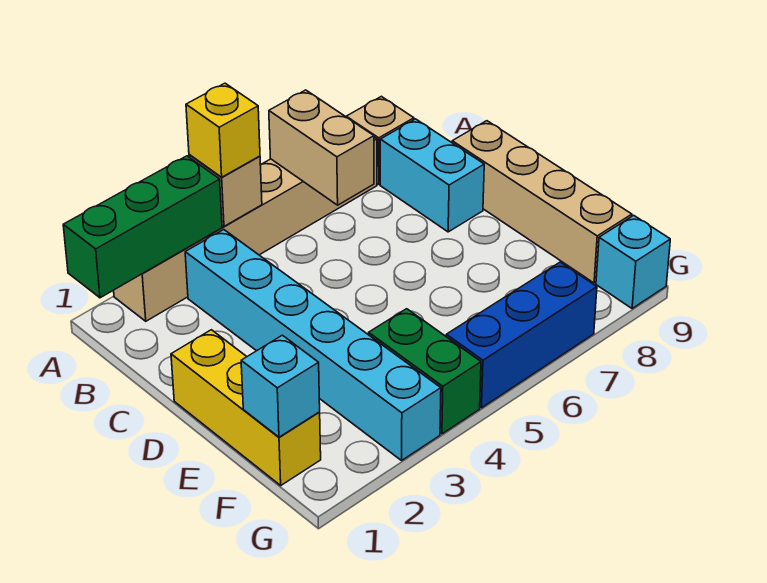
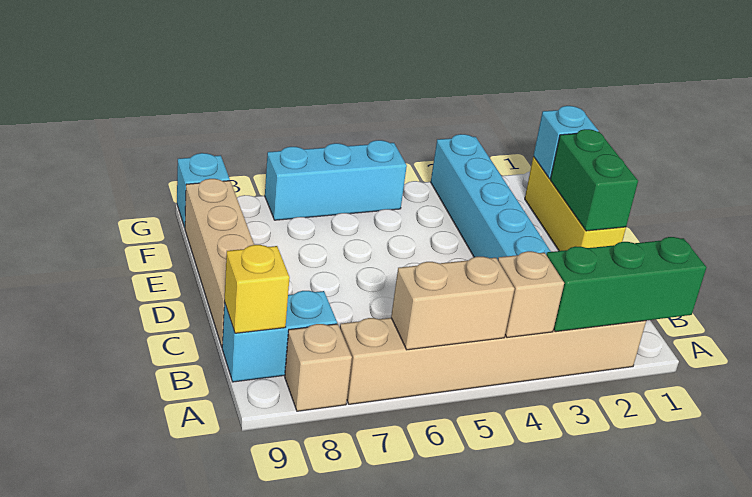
yellow brick A4 level 3 -> yellow brick B9 level 2
tan brick A6:B6 level 2 -> tan brick A5:A6 level 2
cyan brick B8:C8 level 1 -> cyan brick B8:B9 level 1
green brick F4:G4 level 1 -> green brick D1:E1 level 2
blue brick G5:G7 level 1 -> cyan brick G5:G7 level 1

